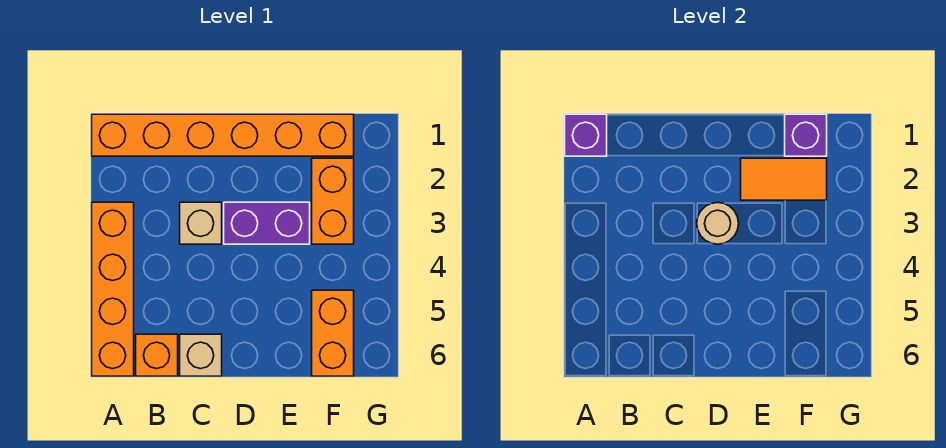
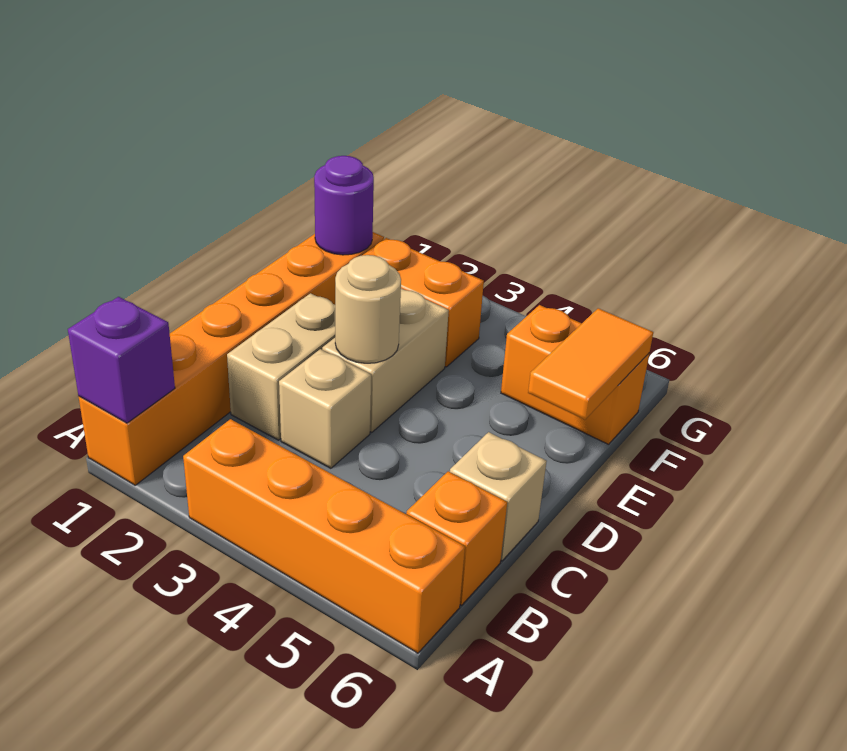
none -> tan brick C2:D2 level 1
purple brick D3:E3 level 1 -> tan brick D3:E3 level 1
orange tile E2:F2 level 2 -> orange tile E6:F6 level 2
purple brick F1 level 2 -> purple round brick F1 level 2

